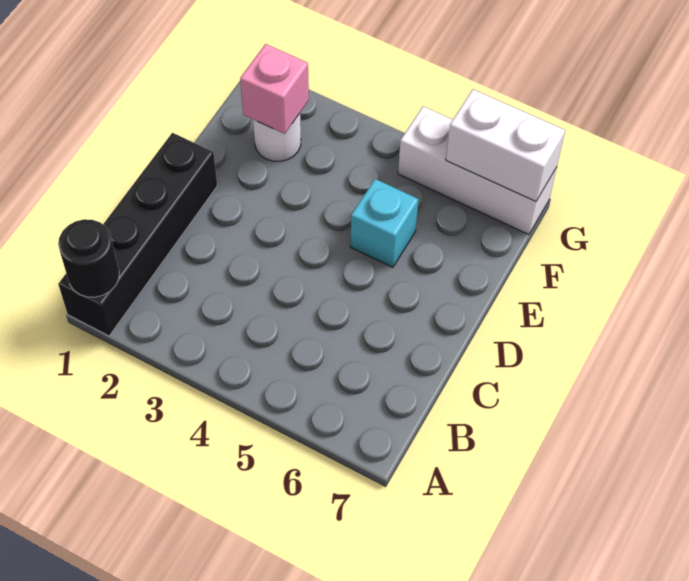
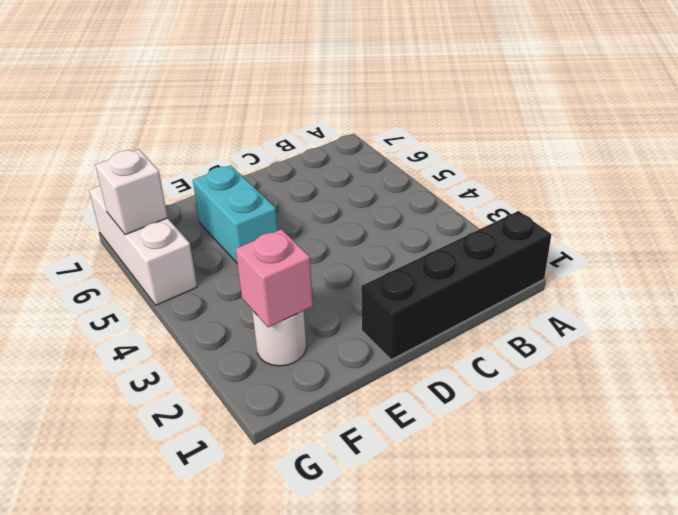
black round brick A1 level 2 -> none
cyan brick E5 level 1 -> cyan brick E5:E6 level 1
white brick G6:G7 level 2 -> white brick G6 level 2

